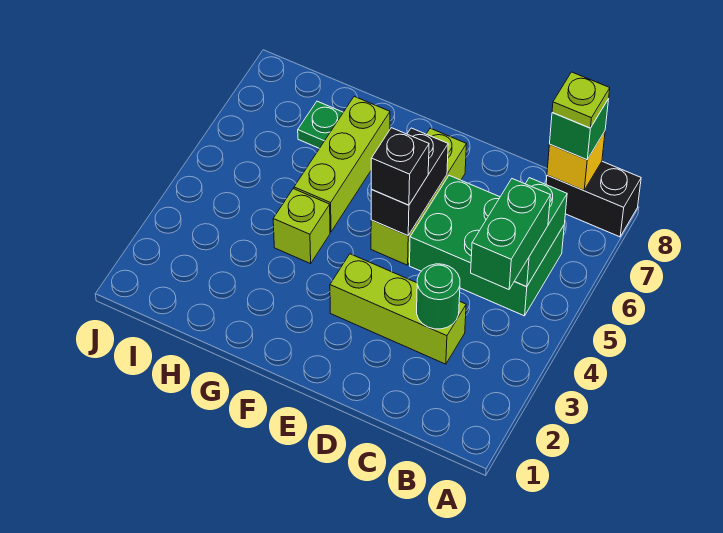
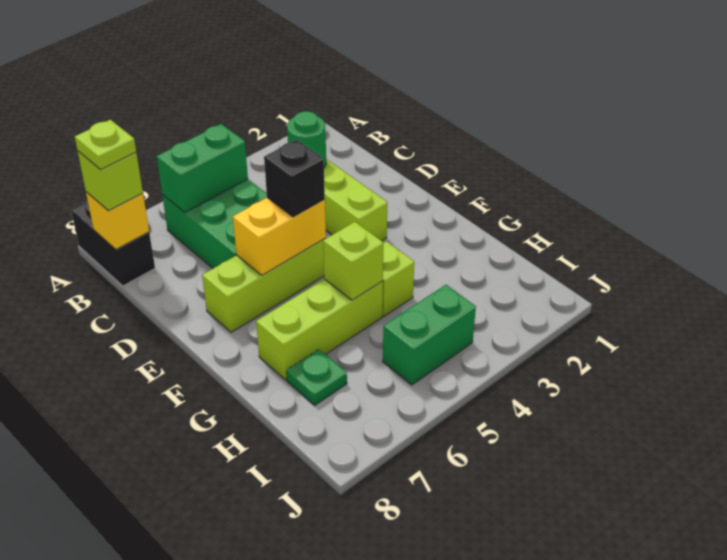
green brick B4:B5 level 3 -> green brick I4:I5 level 1
green brick B8 level 3 -> lime brick B8 level 3
black brick E5:E6 level 2 -> yellow brick E5:E6 level 2
none -> lime brick G5 level 2

